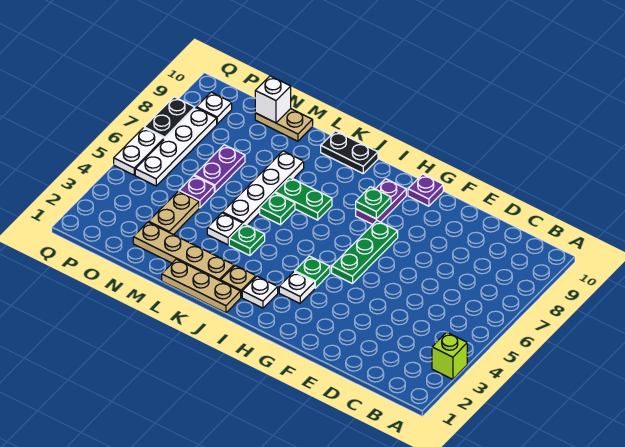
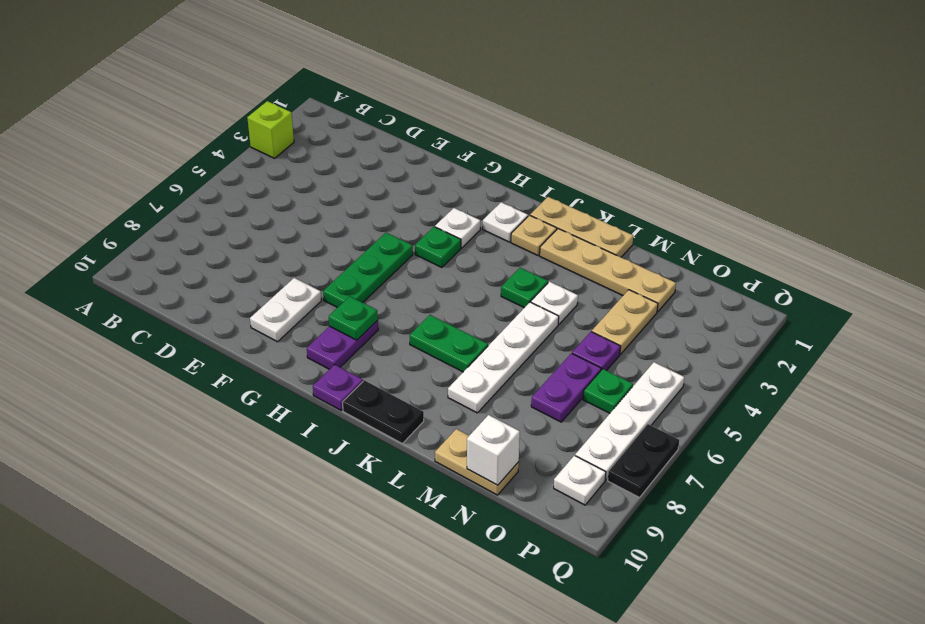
purple plate G10 level 1 -> purple plate I10 level 1
green plate K6 level 1 -> green plate O6 level 1
white plate Q5:Q6 level 1 -> white plate F8:F9 level 1

